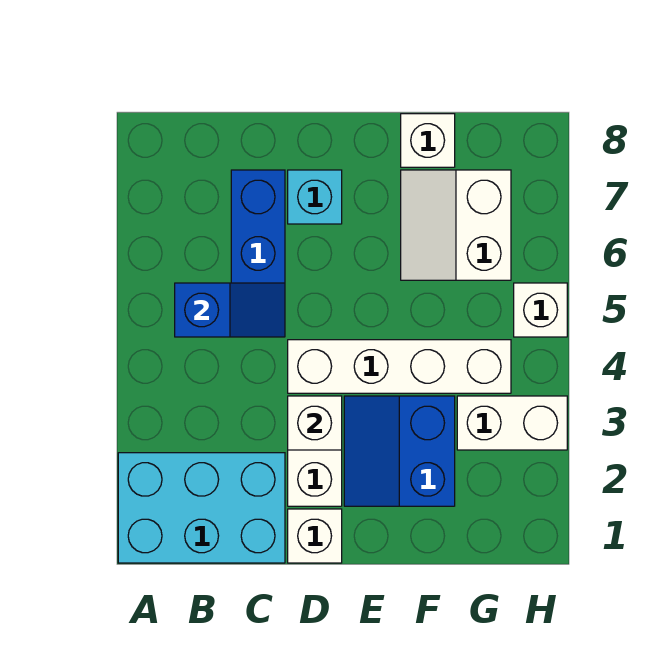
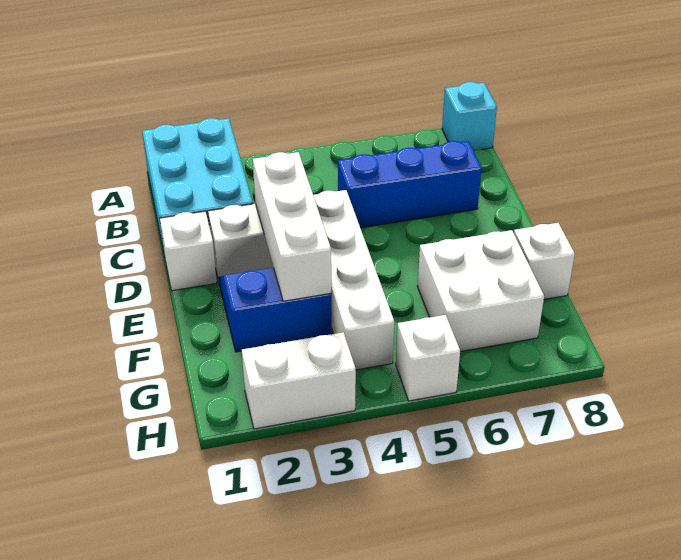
blue slope B5:C5 level 2 top B -> none
white brick D3 level 2 -> white brick D3:F3 level 2
cyan brick D7 level 1 -> cyan brick A8 level 1
white slope F6:G7 level 1 top G -> white brick F6:G7 level 1
white brick G3:H3 level 1 -> white brick H2:H3 level 1

